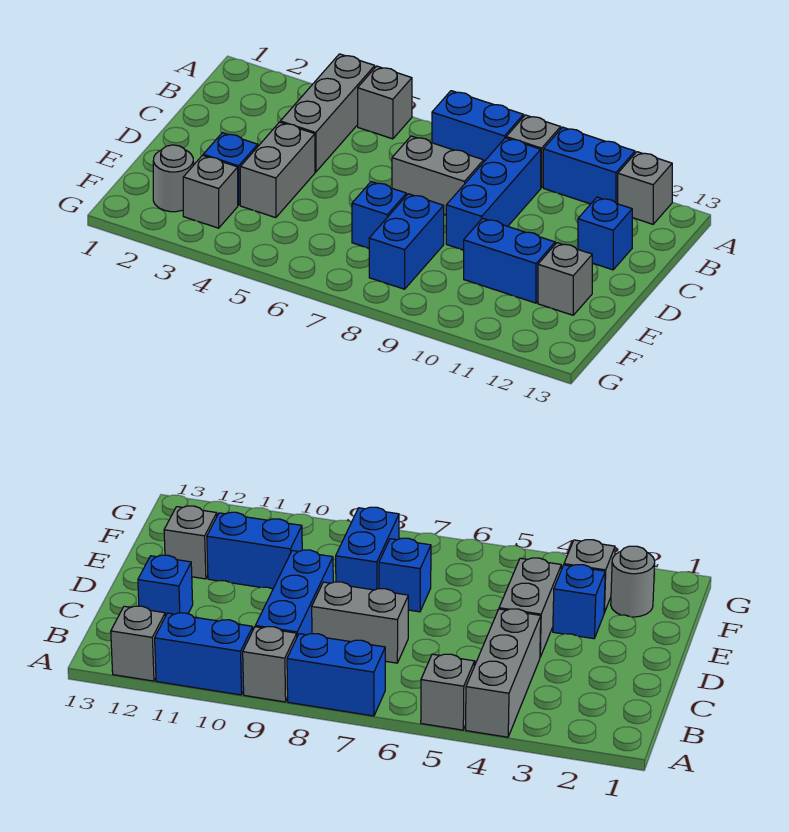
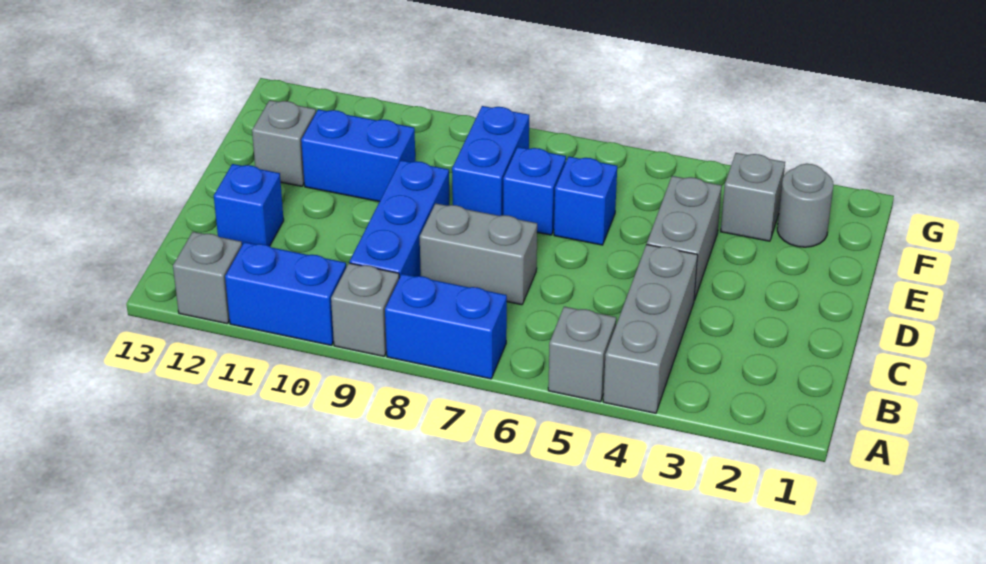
blue brick E3 level 1 -> blue brick E6 level 1

